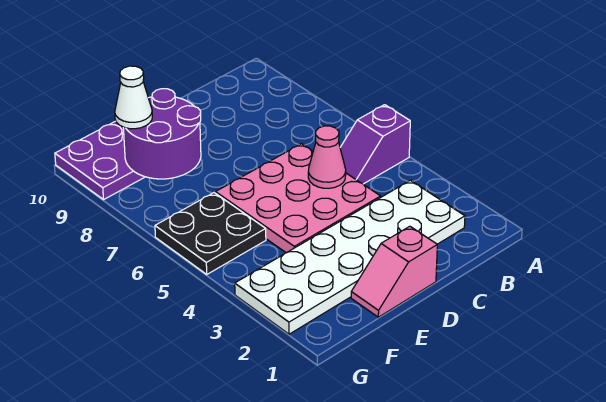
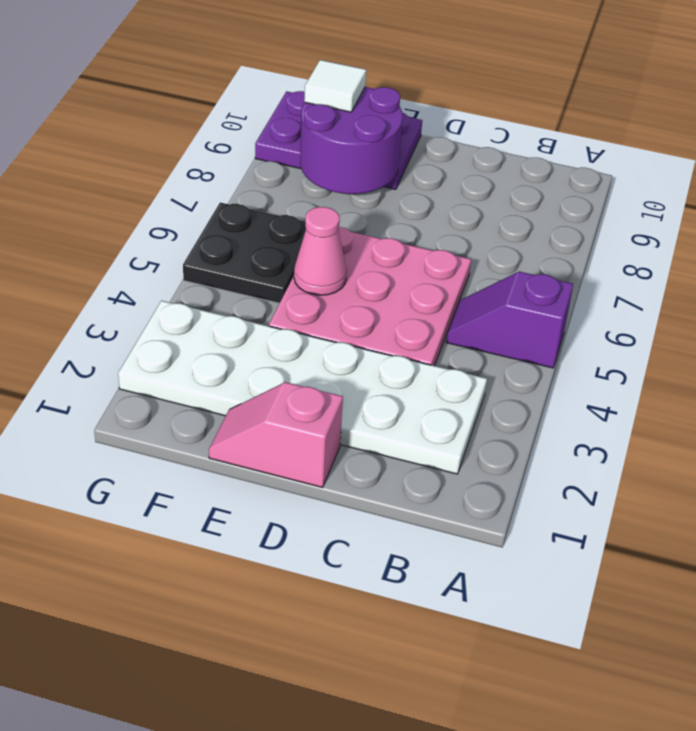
pink cone C5 level 2 -> pink cone E5 level 2
white cone F9 level 3 -> white tile F9 level 3

